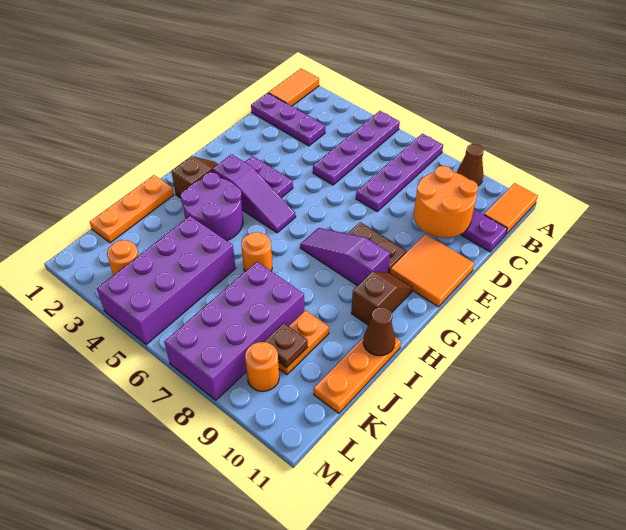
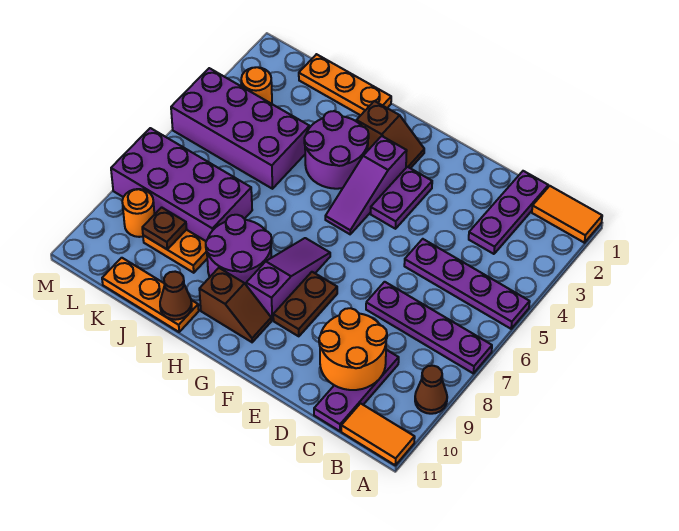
orange tile E10:F11 level 1 -> none
none -> purple round brick H8:I9 level 1
orange round brick I6 level 1 -> none

